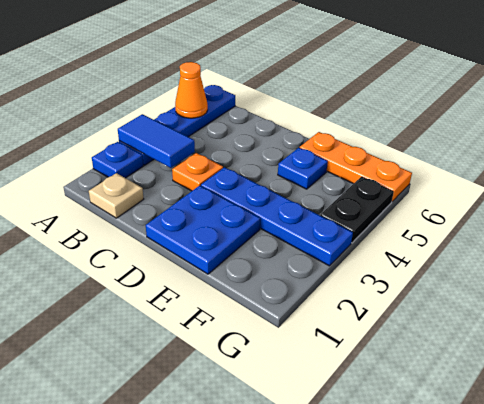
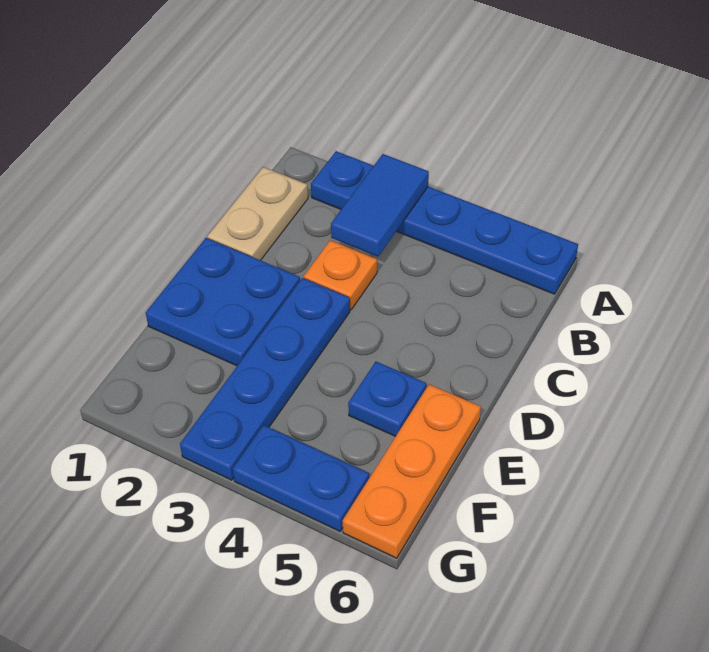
orange cone A5 level 2 -> none
tan plate B1 level 1 -> tan plate B1:C1 level 1
black plate G4:G5 level 1 -> blue plate G4:G5 level 1

